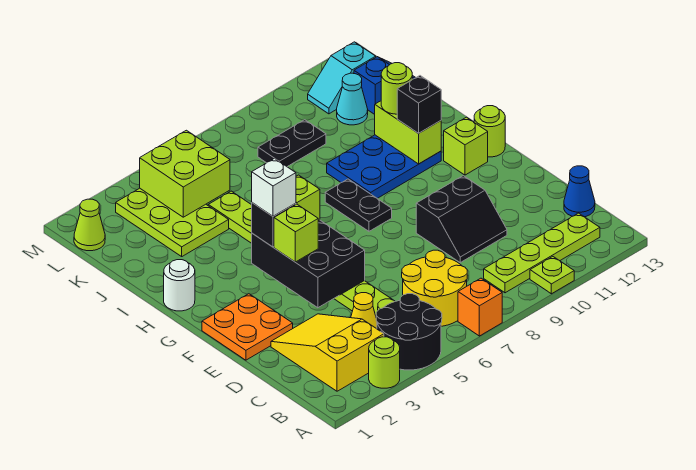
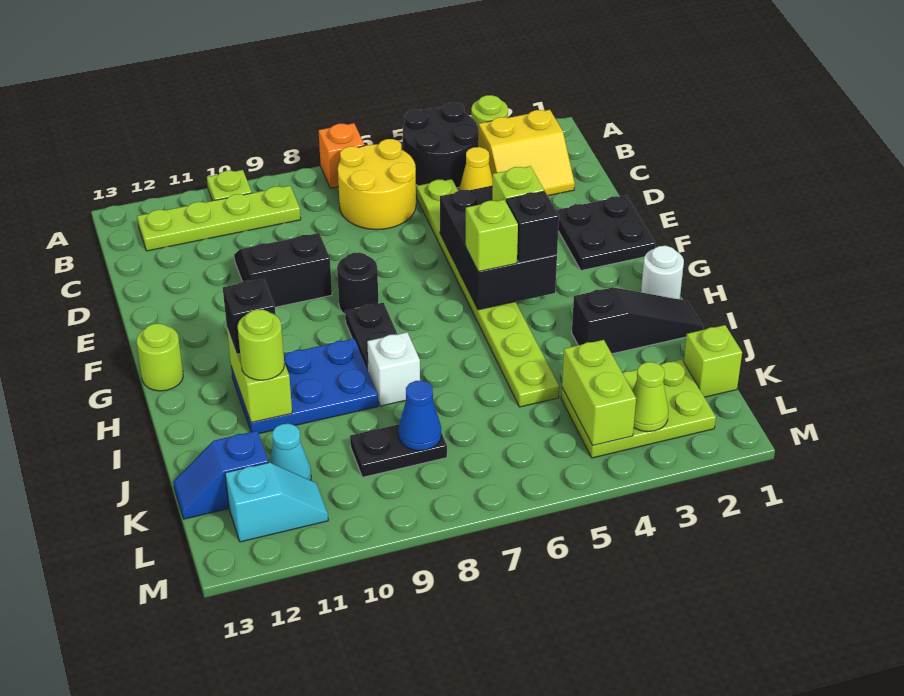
yellow slope B2:D3 level 1 top B -> yellow slope B2:C3 level 1 top B
blue cone C13 level 1 -> blue cone K8 level 2
orange plate E1:F2 level 1 -> black plate E1:F2 level 1
none -> black round brick F8 level 1
white brick G4 level 4 -> white brick I8 level 1
lime brick G12 level 1 -> lime brick K1 level 1
none -> black slope I1:I3 level 1 top 3
lime plate J3:L4 level 1 -> lime plate K2:L4 level 1
lime brick K4:L5 level 2 -> lime brick K4:L4 level 2
lime cone L1 level 1 -> lime cone L3 level 2

